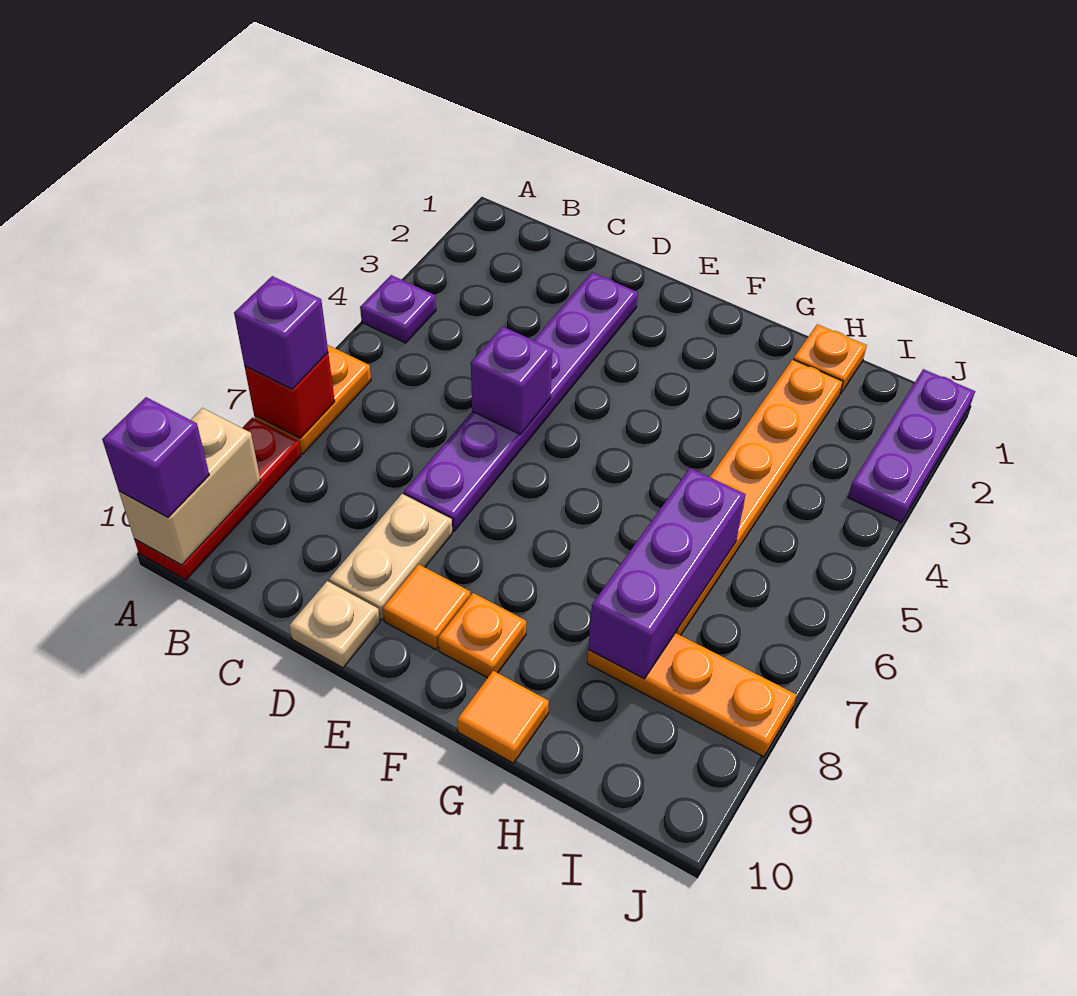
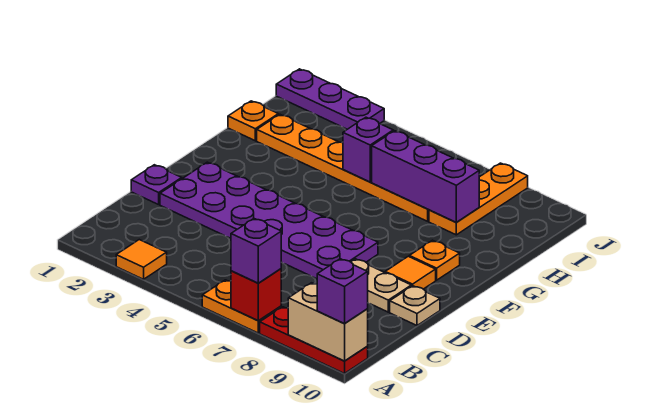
purple plate A4 level 1 -> purple plate D1 level 1
purple plate D2:D7 level 1 -> purple plate D2:E7 level 1
purple brick D5 level 2 -> purple brick H5 level 2
orange tile G10 level 1 -> orange tile A3 level 1

